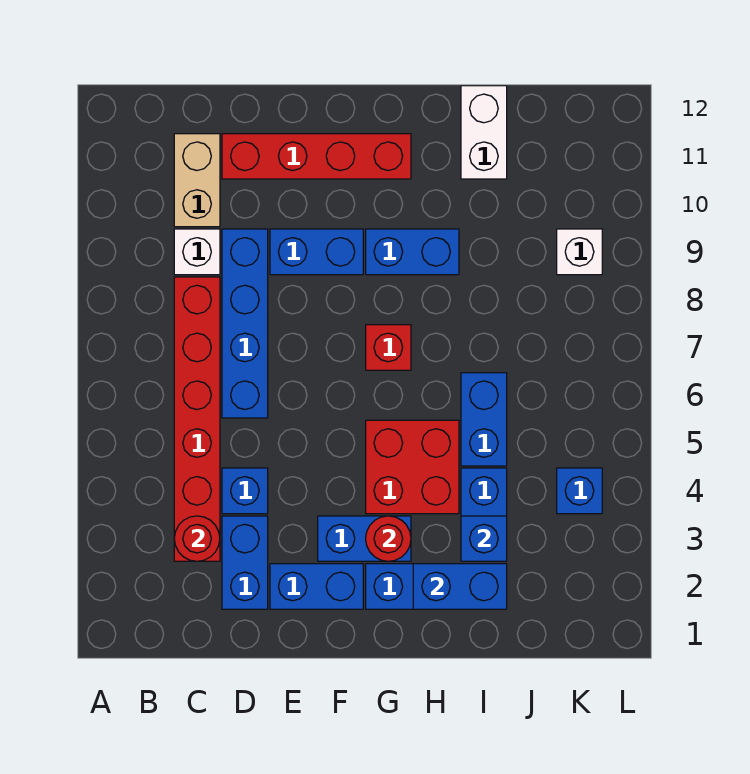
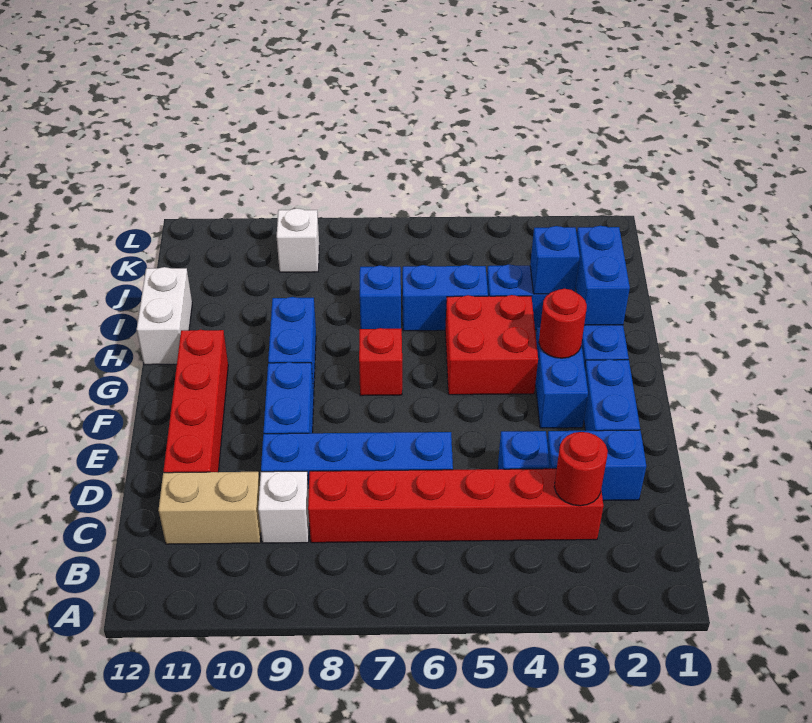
white brick I11:I12 level 1 -> white brick H12:I12 level 1
blue brick K4 level 1 -> blue brick I7 level 1

